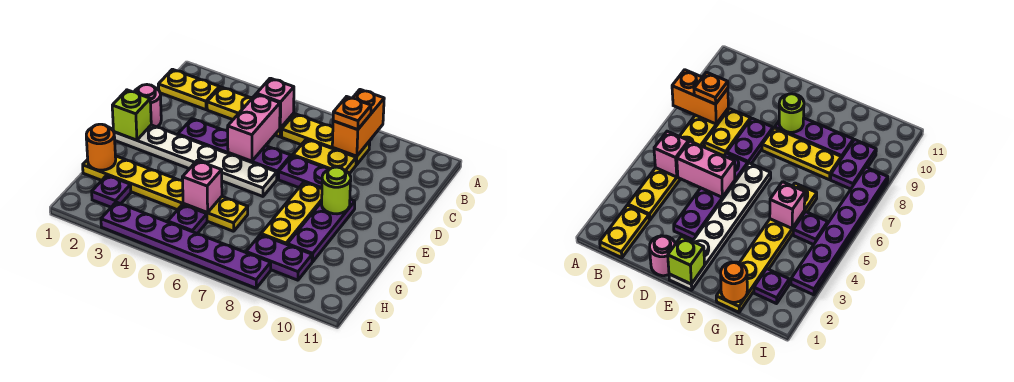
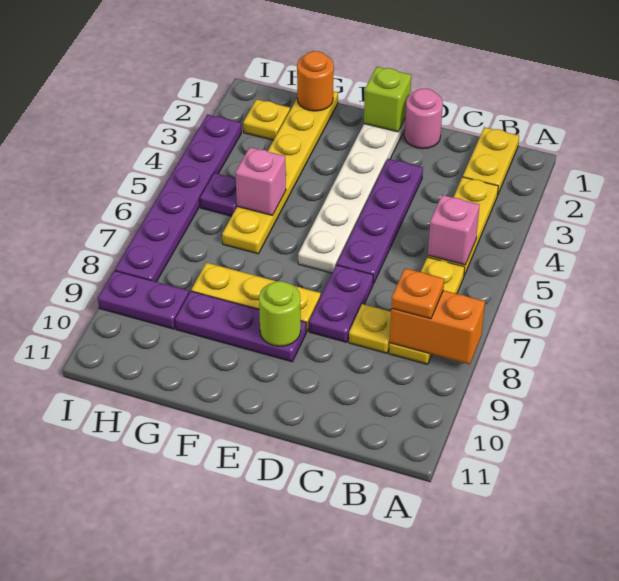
pink brick C5:D5 level 2 -> none
yellow plate C7:C8 level 1 -> yellow plate C8 level 1
purple plate H2 level 1 -> yellow plate H2 level 1
purple plate H8:H9 level 1 -> purple plate H9:I9 level 1

